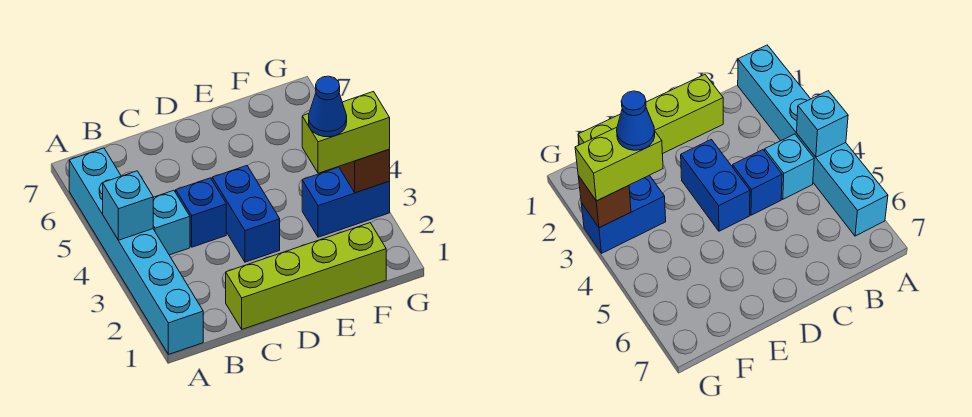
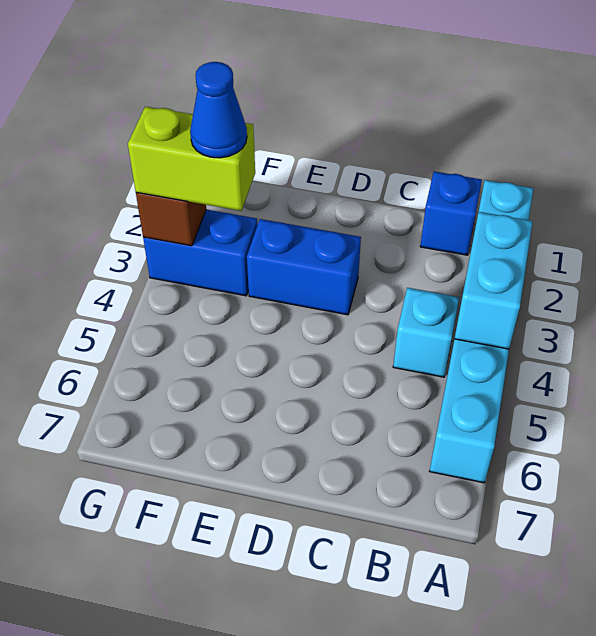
cyan brick A4 level 2 -> cyan brick A3:A4 level 2
lime brick C1:F1 level 1 -> none
blue brick C4 level 1 -> blue brick B1 level 1
blue brick D3:D4 level 1 -> blue brick D3:E3 level 1

